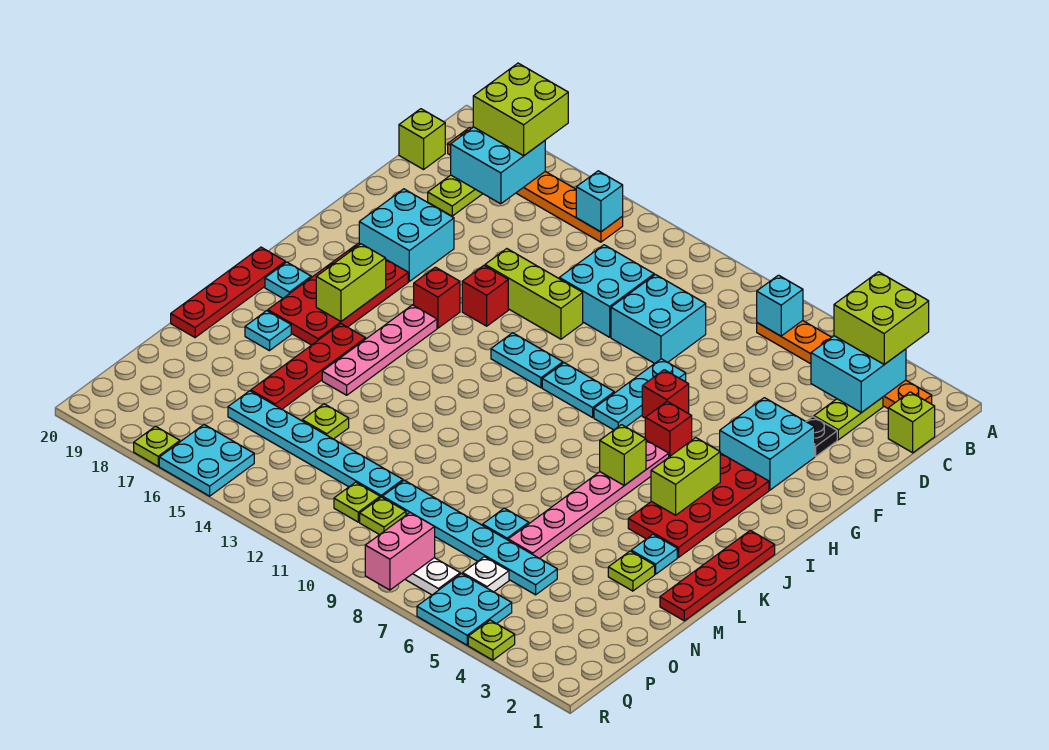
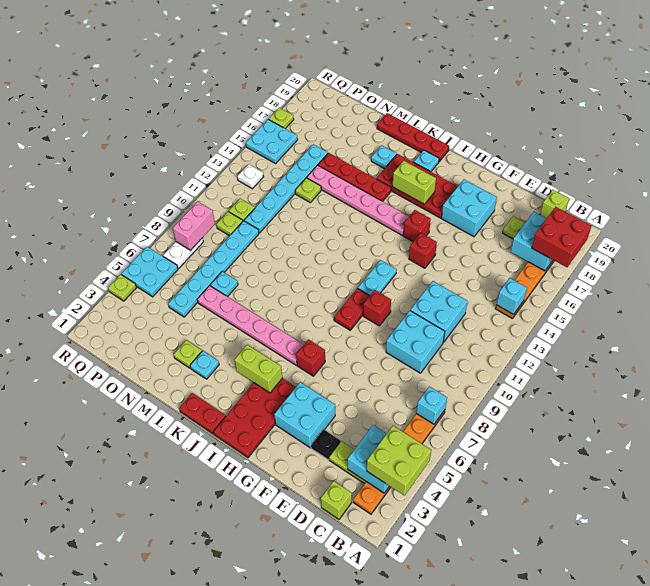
lime brick A17:B18 level 3 -> red brick A17:B18 level 3
cyan plate F8:H8 level 1 -> none
lime brick F12:F14 level 1 -> none
red brick G7 level 1 -> red brick G10 level 1
red plate H3:K4 level 1 -> red plate H1:I4 level 1
cyan plate H9:H10 level 1 -> red plate H9:H10 level 1
pink plate I15:L15 level 1 -> pink plate I15:N15 level 1
red plate J1:M1 level 1 -> red plate J1:K1 level 1
lime brick J6 level 2 -> none
white plate P6 level 1 -> white plate Q13 level 1
pink brick Q8:R8 level 2 -> pink brick Q8:Q9 level 2

